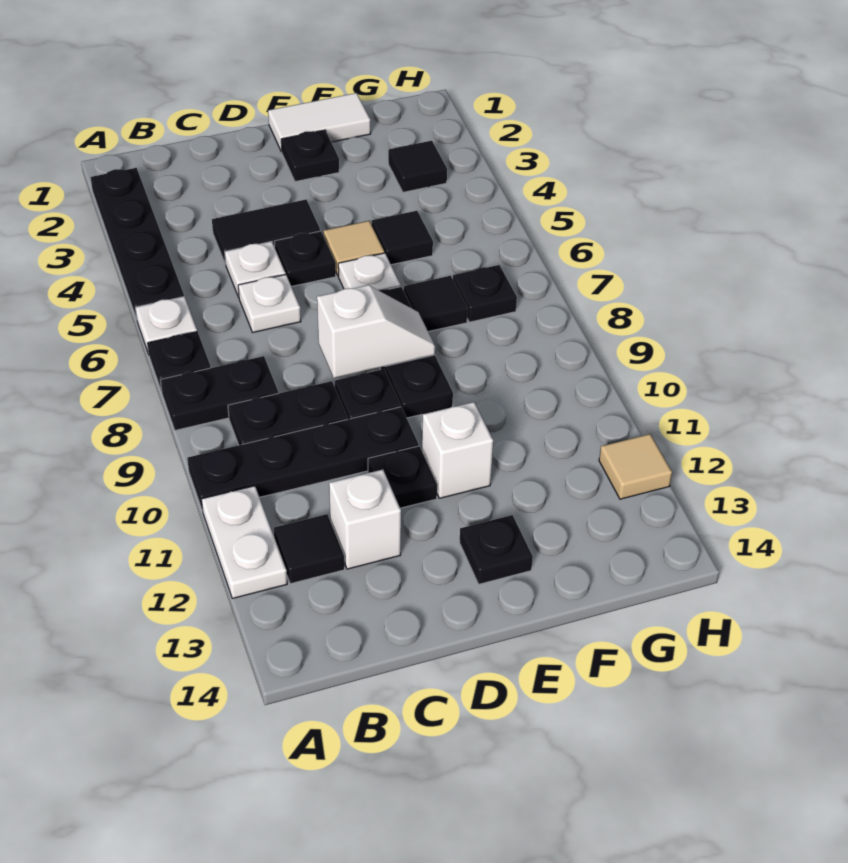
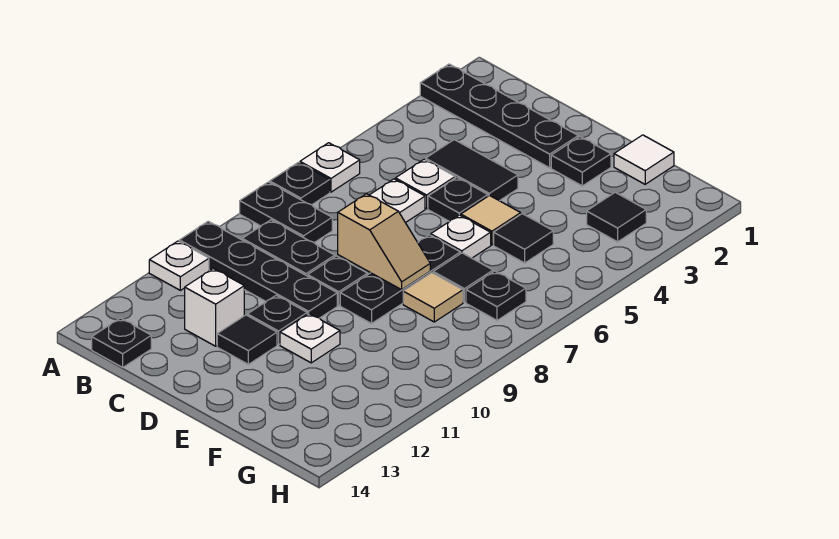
black plate A2:A5 level 1 -> black plate A2:D2 level 1
white plate A11:A12 level 1 -> white plate A11 level 1
black tile B12 level 1 -> black tile D12 level 1
white slope D8:E8 level 2 top D -> tan slope D8:E8 level 2 top D
white tile E1:F1 level 1 -> white tile F1 level 1
white brick E11 level 1 -> white plate E11 level 1
black plate E13 level 1 -> black plate B14 level 1
tan tile H12 level 1 -> tan tile F8 level 1

